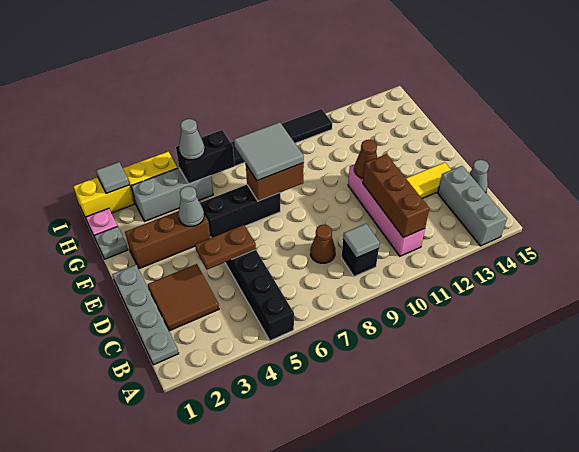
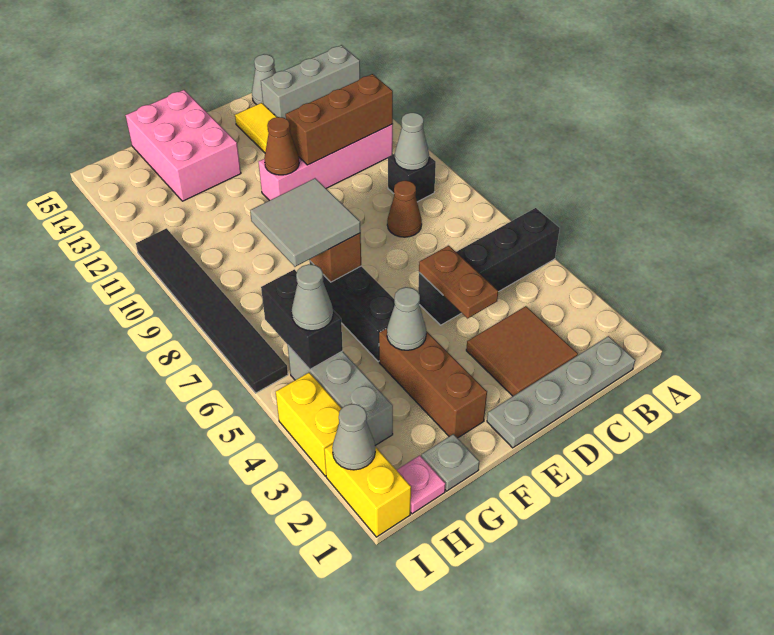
grey tile B9 level 2 -> grey cone B9 level 2
none -> pink brick F13:G15 level 1
grey tile I2 level 2 -> grey cone I2 level 2

